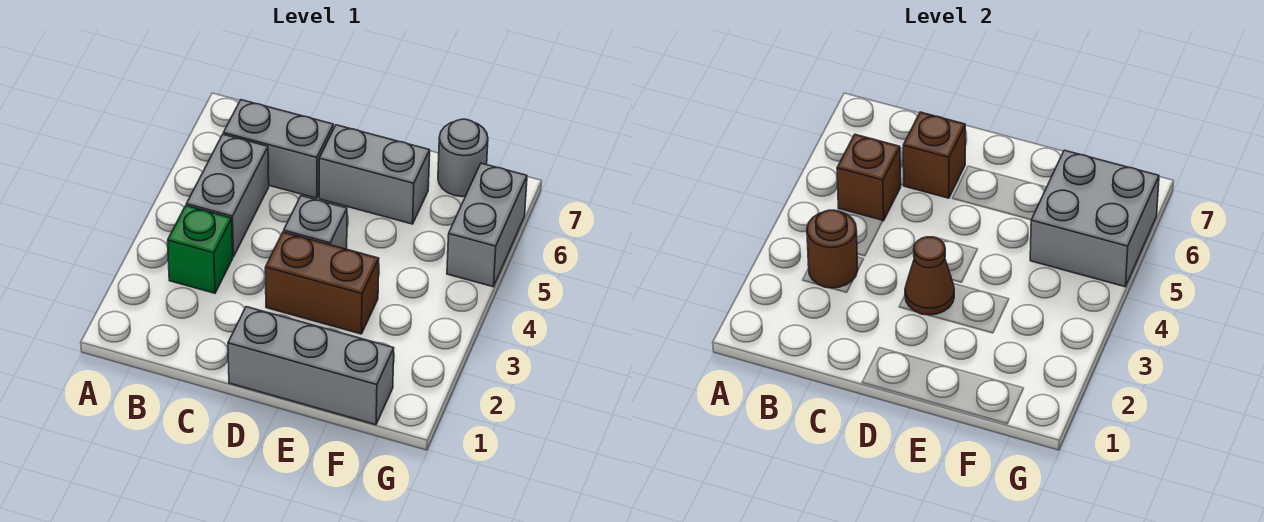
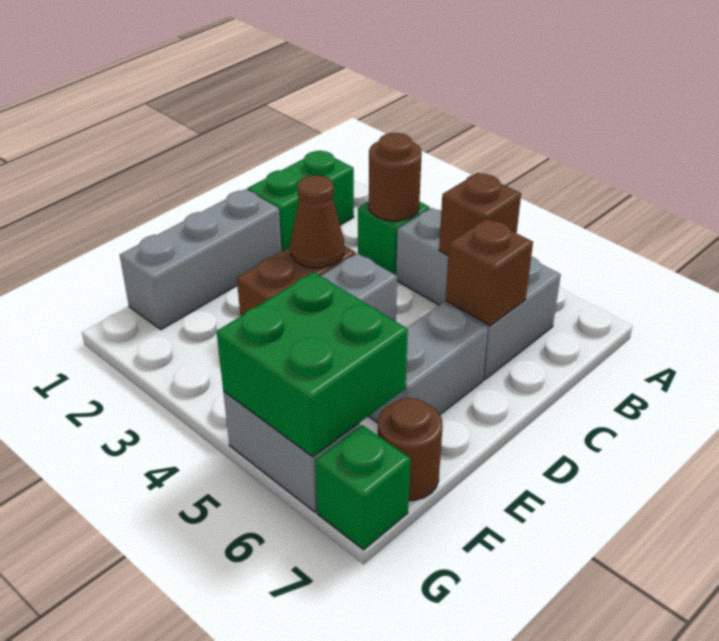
none -> green brick B1:C1 level 1
grey brick F5:G6 level 2 -> green brick F5:G6 level 2
grey round brick F7 level 1 -> brown round brick F7 level 1
none -> green brick G7 level 1

